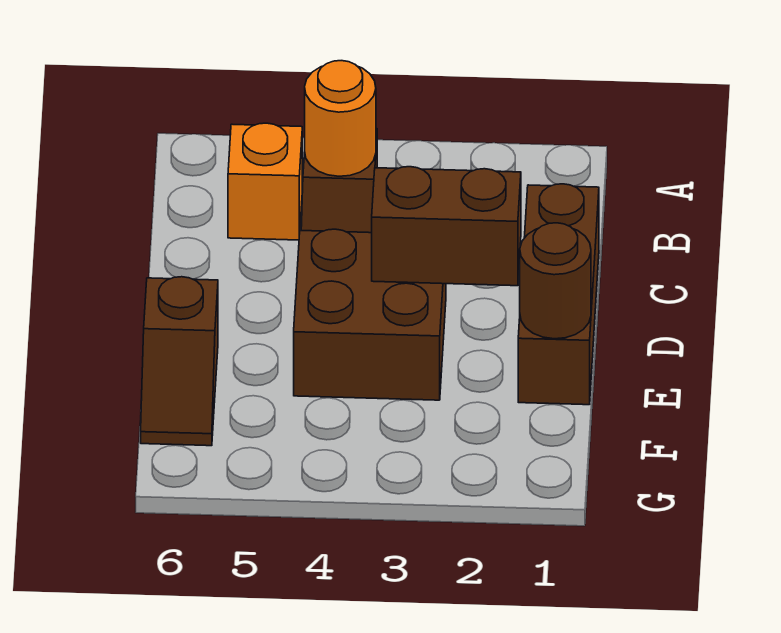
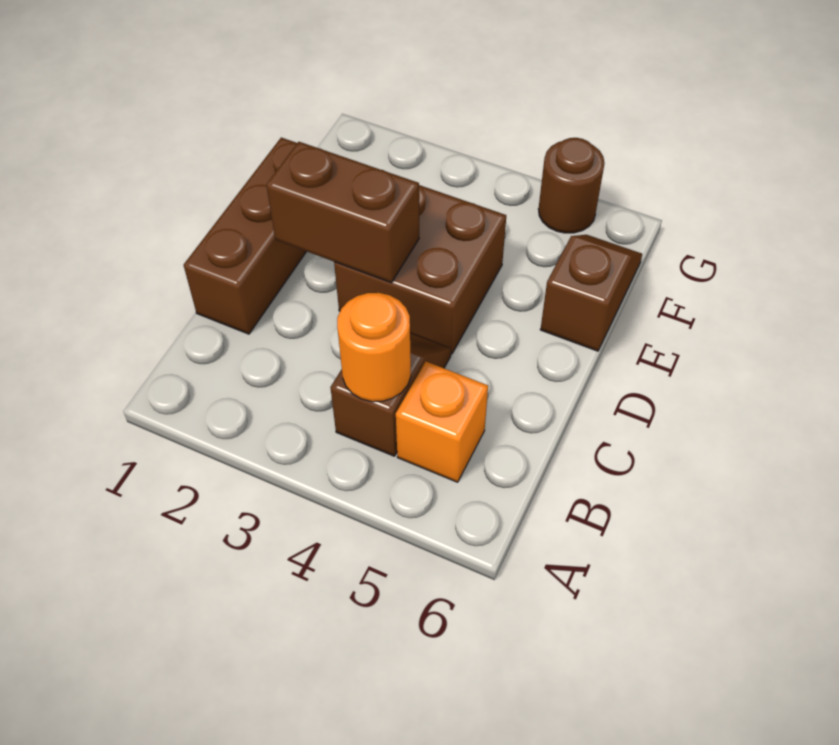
brown round brick E1 level 2 -> brown round brick G5 level 1

